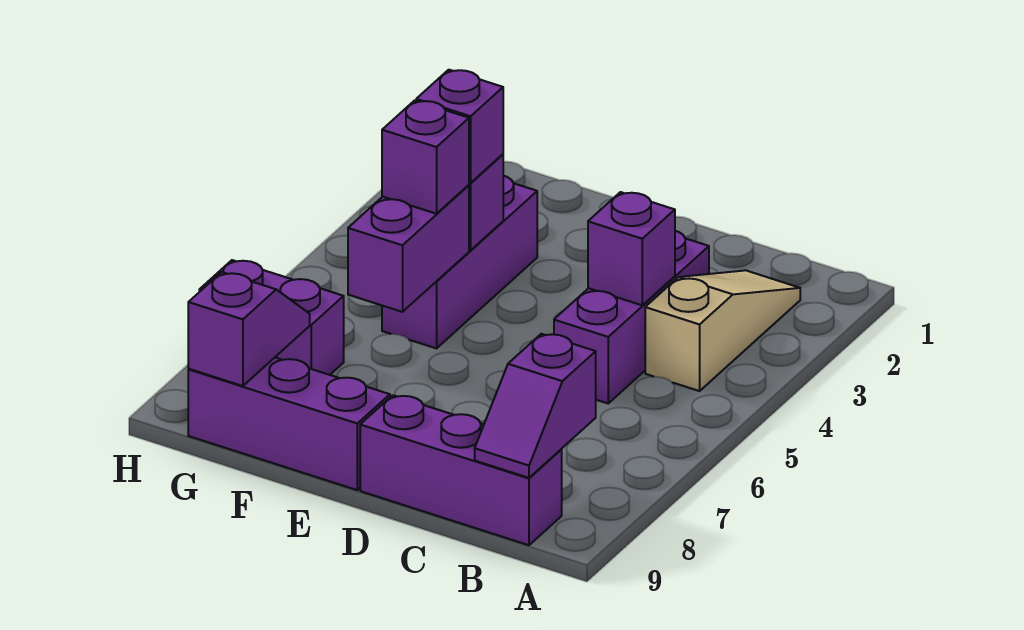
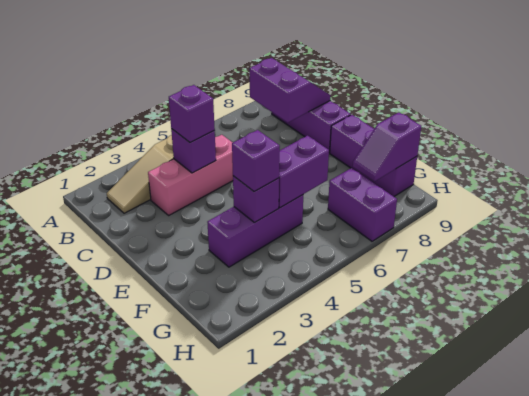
purple slope B8:B9 level 2 top 8 -> purple slope B8:C9 level 2 top 8
purple brick C3:C5 level 1 -> pink brick C3:C5 level 1
purple brick F5 level 3 -> purple brick C4 level 3

